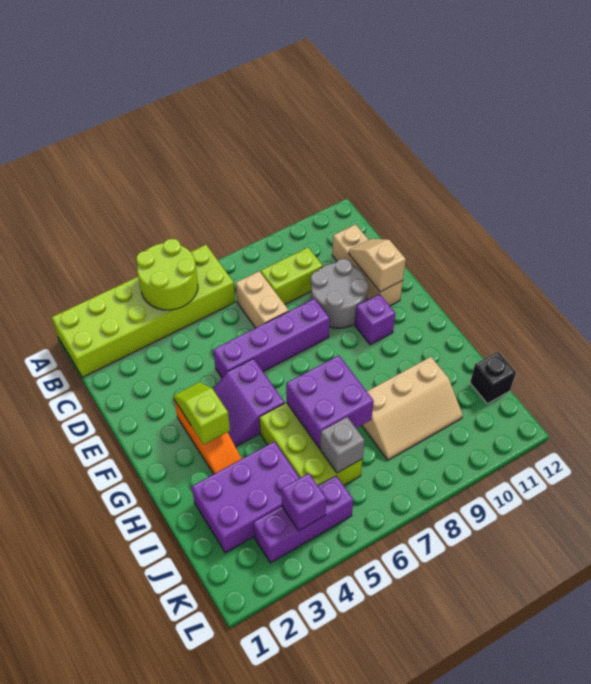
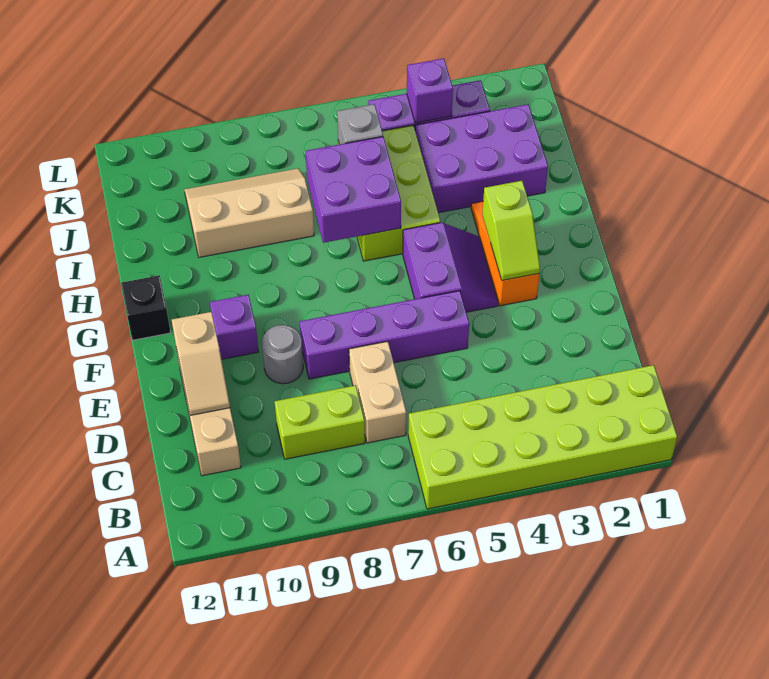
lime round brick A4:B5 level 2 -> none
grey round brick D9:E10 level 1 -> grey round brick E9 level 1
black brick J12 level 1 -> black brick G12 level 1

